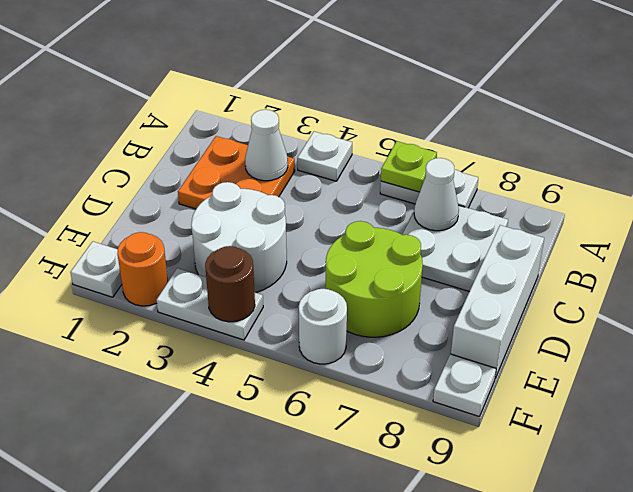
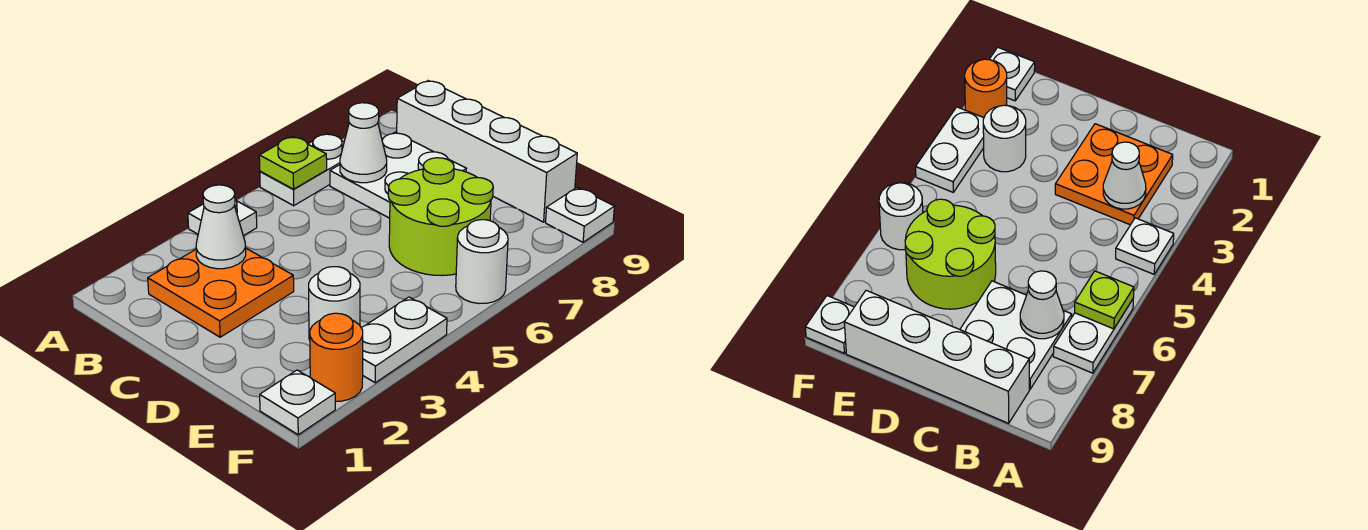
white brick C9:E9 level 1 -> white brick B9:E9 level 1
white round brick D3:E4 level 1 -> white round brick E3 level 1
brown round brick F4 level 2 -> none

